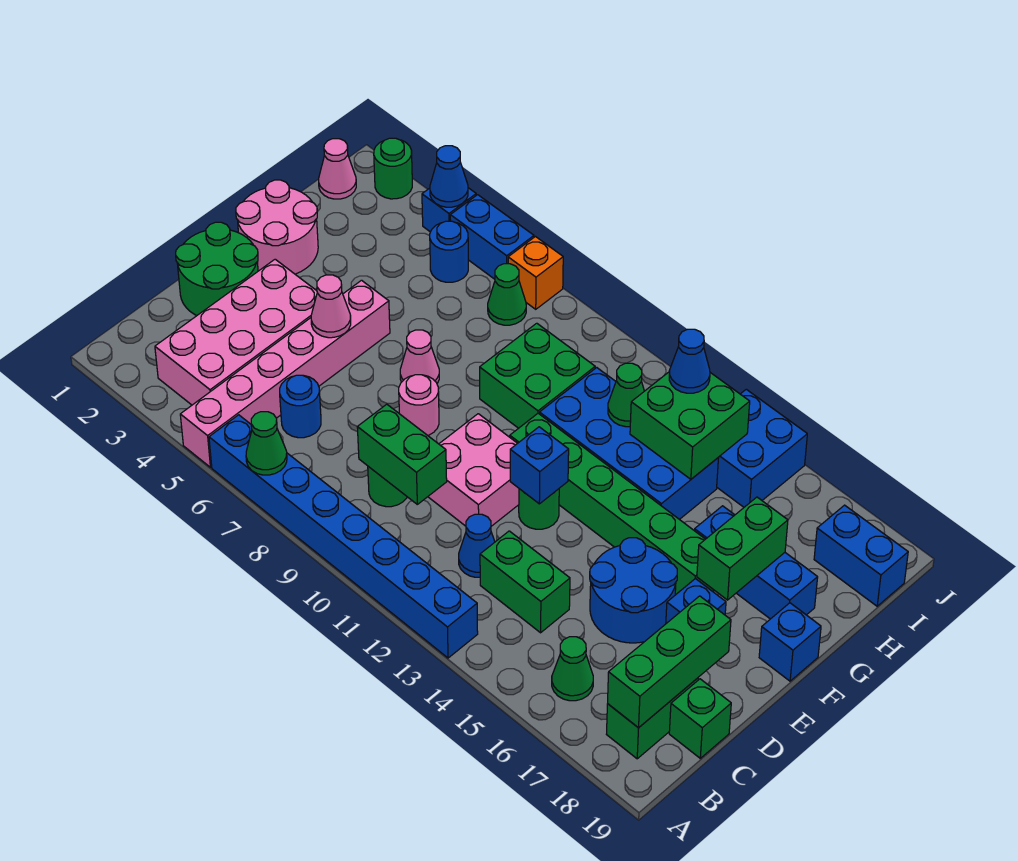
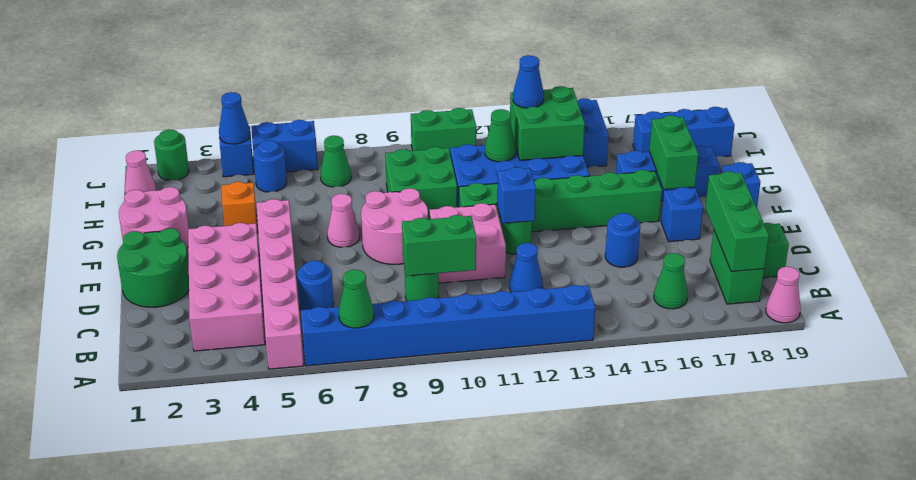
green brick C13:C14 level 1 -> green brick J10:J11 level 1
blue round brick D15:E16 level 1 -> blue round brick D15 level 1
pink cone E5 level 2 -> pink cone A19 level 1
pink round brick E8 level 1 -> pink round brick E8:F9 level 1
blue brick I18:I19 level 1 -> blue brick I17:I19 level 1
orange brick J7 level 1 -> orange brick G4 level 1

